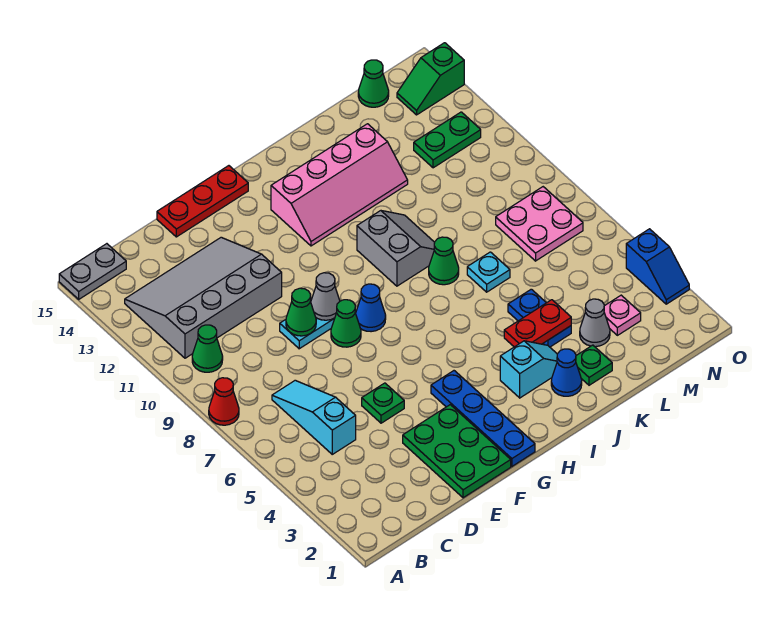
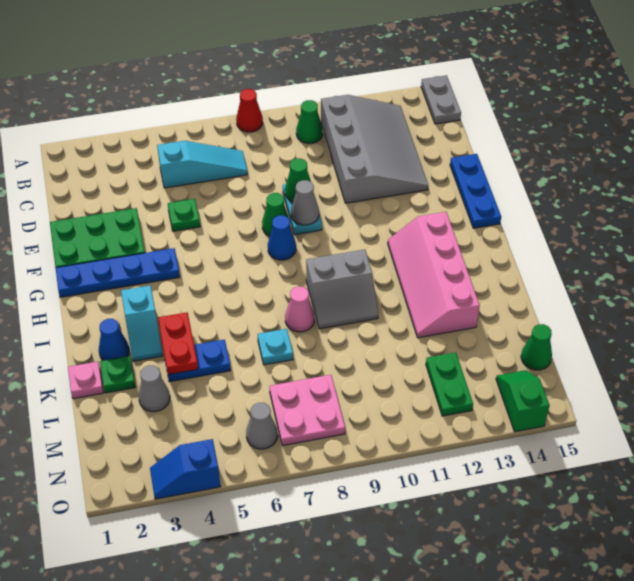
red plate E15:G15 level 1 -> blue plate E15:G15 level 1
green cone J8 level 1 -> pink cone J8 level 1
pink plate M3 level 1 -> pink plate K1 level 1
none -> grey cone N6 level 1

